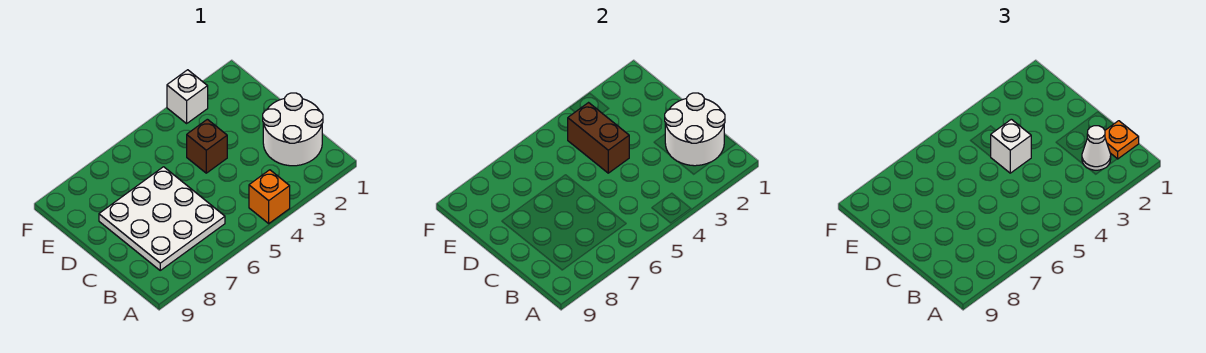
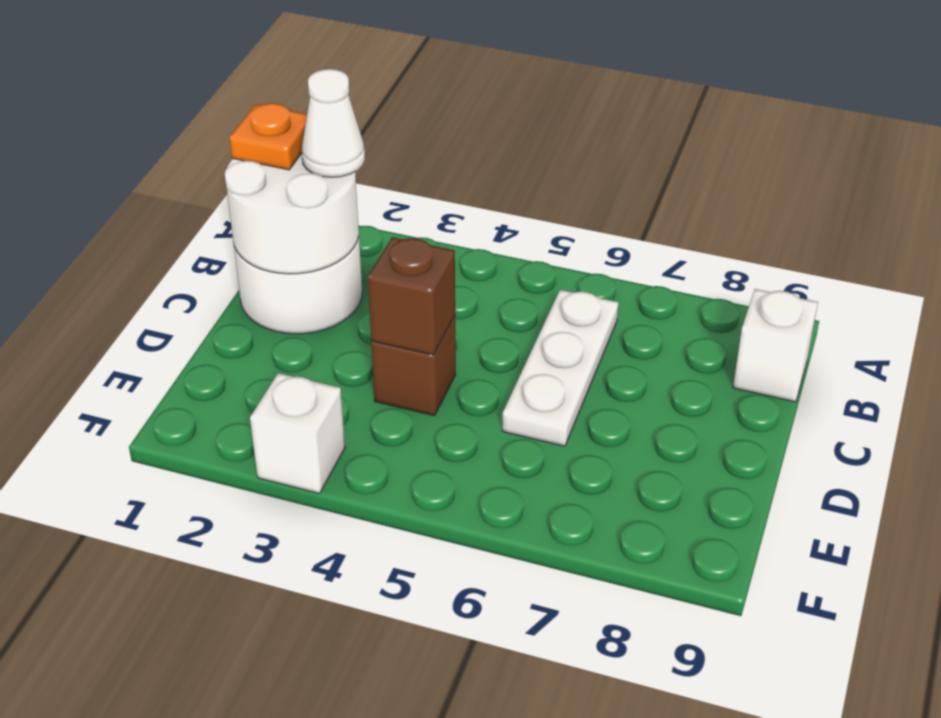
orange brick A4 level 1 -> none
white plate B6:D8 level 1 -> white plate B6:D6 level 1
brown brick D4:E4 level 2 -> brown brick D4 level 2
white brick D4 level 3 -> white brick B9 level 1

